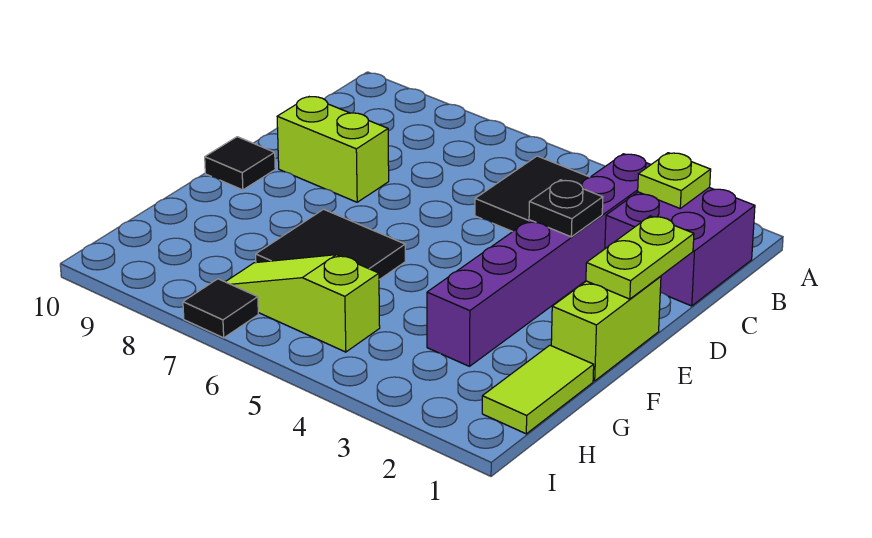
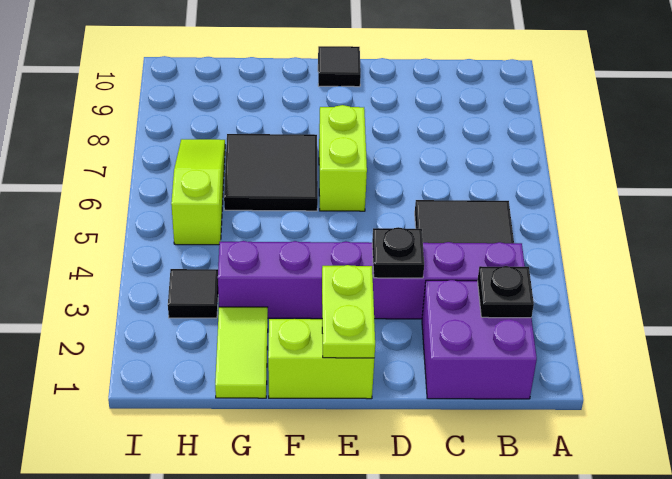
lime plate B2 level 2 -> black plate B2 level 2
lime plate D1:E1 level 2 -> lime plate E1:E2 level 2
lime brick D8:D9 level 1 -> lime brick E6:E7 level 1
lime tile G1:H1 level 1 -> lime tile G1:G2 level 1
black tile I7 level 1 -> black tile H3 level 1

